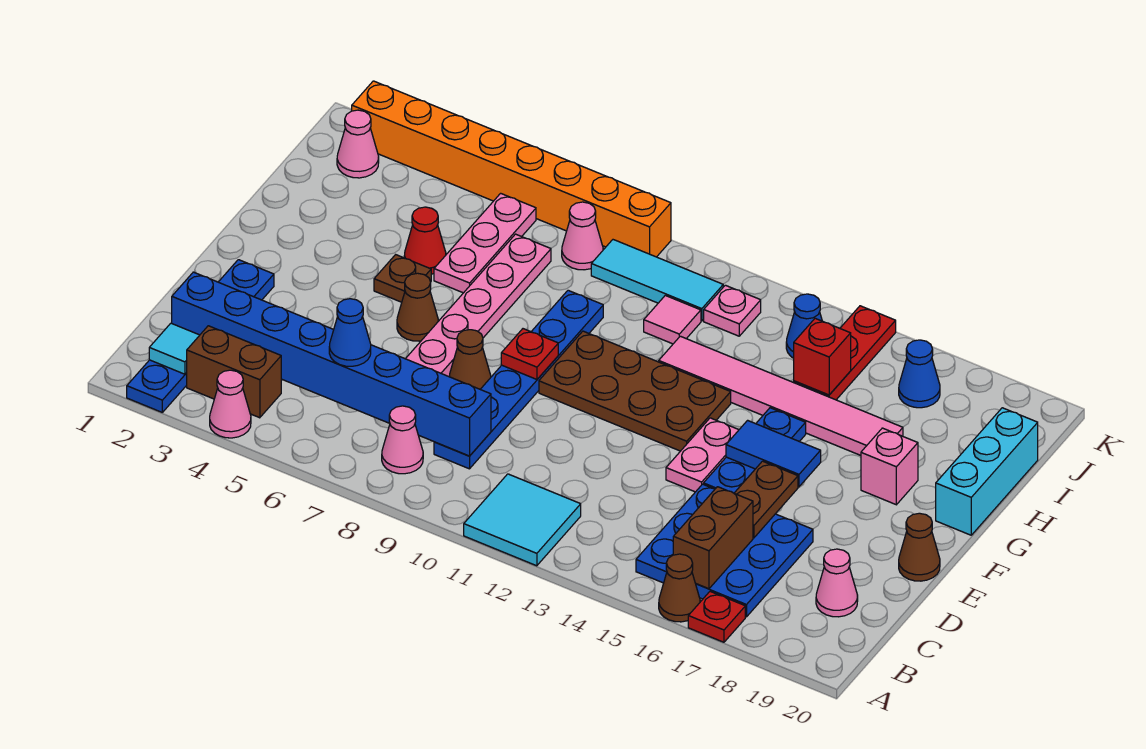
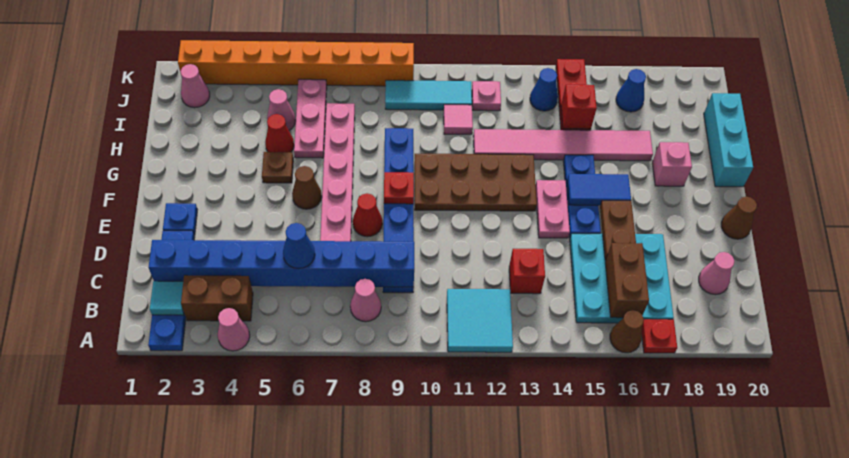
blue plate B15:D17 level 1 -> cyan plate B15:D17 level 1
none -> red brick C13 level 1
brown cone E8 level 1 -> red cone E8 level 1
pink cone J8 level 1 -> pink cone I5 level 1

